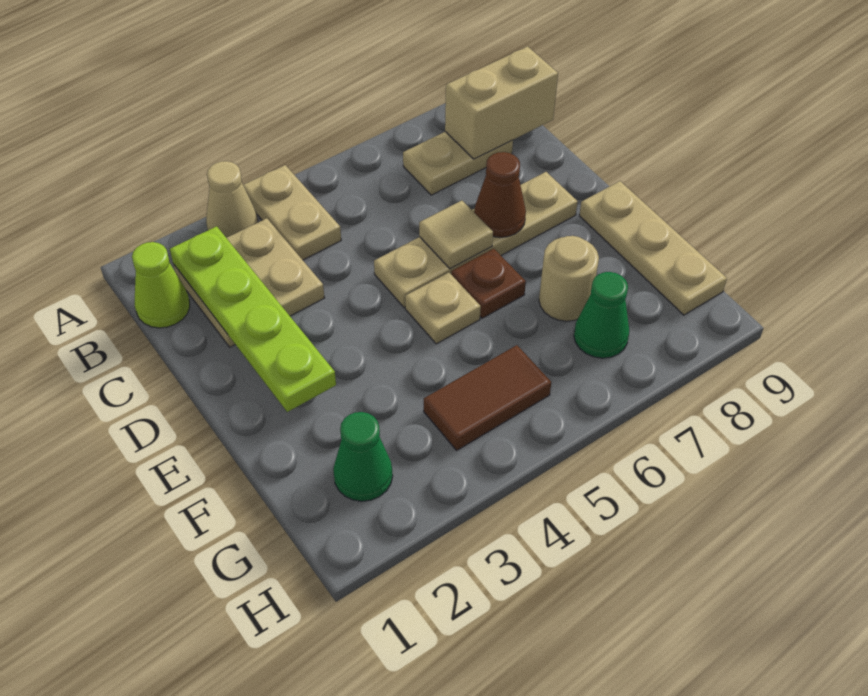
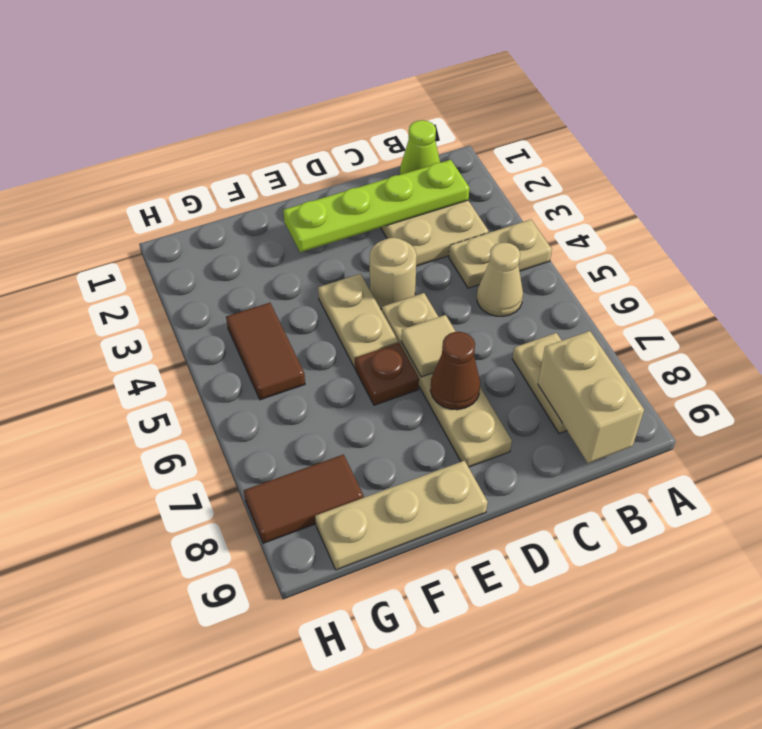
tan cone A3 level 1 -> tan cone B5 level 1
tan plate E5 level 1 -> tan plate E4:E5 level 1
tan round brick F7 level 1 -> tan round brick D4 level 1
green cone G2 level 1 -> none
green cone G7 level 1 -> none
none -> brown tile G8:H8 level 1

